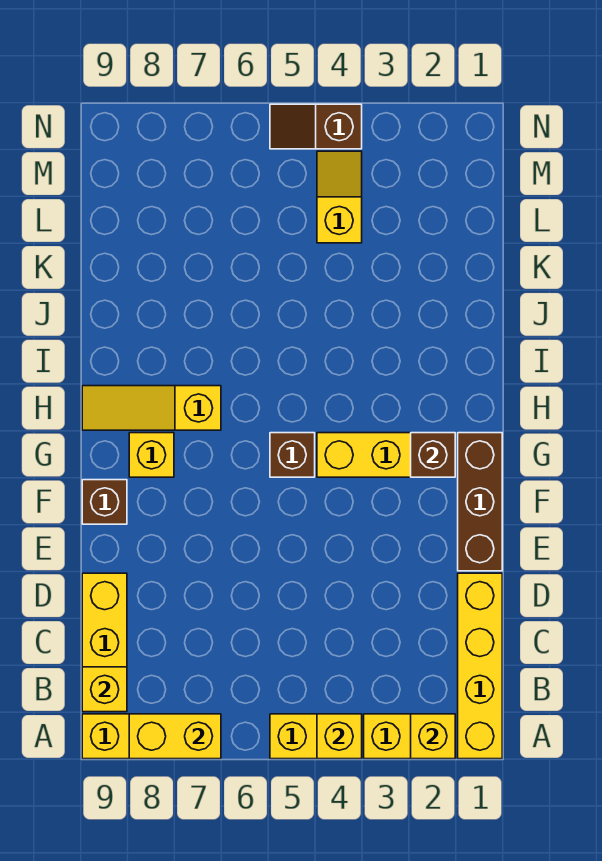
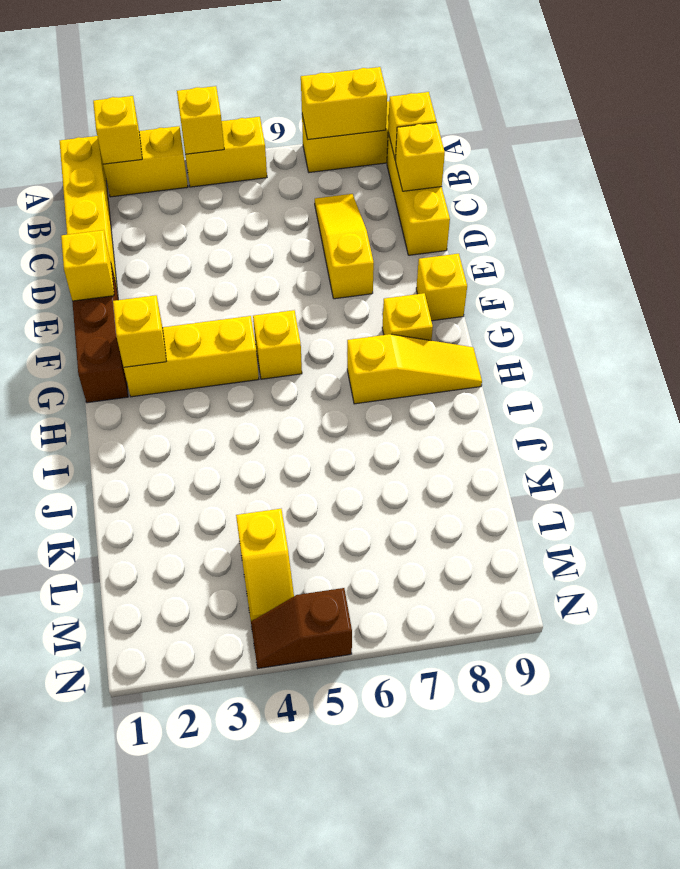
none -> yellow slope C7:E7 level 1 top E
none -> yellow brick C9 level 2
none -> yellow brick E1 level 2
brown brick F9 level 1 -> yellow brick F9 level 1
brown brick G2 level 2 -> yellow brick G2 level 2
brown brick G5 level 1 -> yellow brick G5 level 1
brown slope N4:N5 level 1 top 4 -> brown slope N4:N5 level 1 top 5

